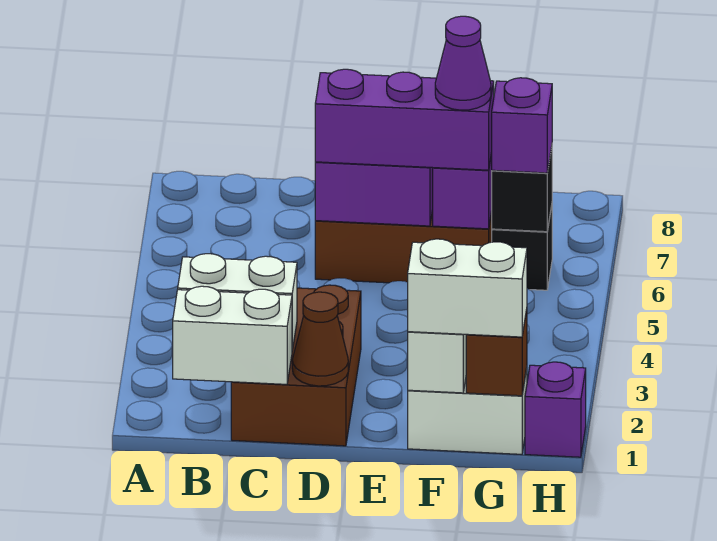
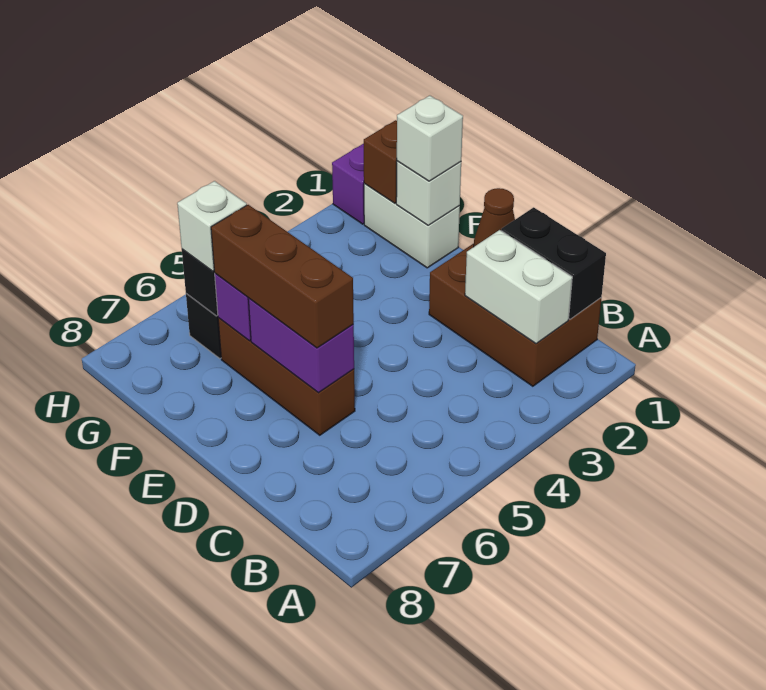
white brick B1:C1 level 2 -> black brick B1:C1 level 2
brown brick C1:D3 level 1 -> brown brick B1:D2 level 1
purple brick D6:F6 level 3 -> brown brick D6:F6 level 3
white brick F1:G1 level 3 -> white brick F1 level 3
purple cone F6 level 4 -> none
purple brick G6 level 3 -> white brick G6 level 3

